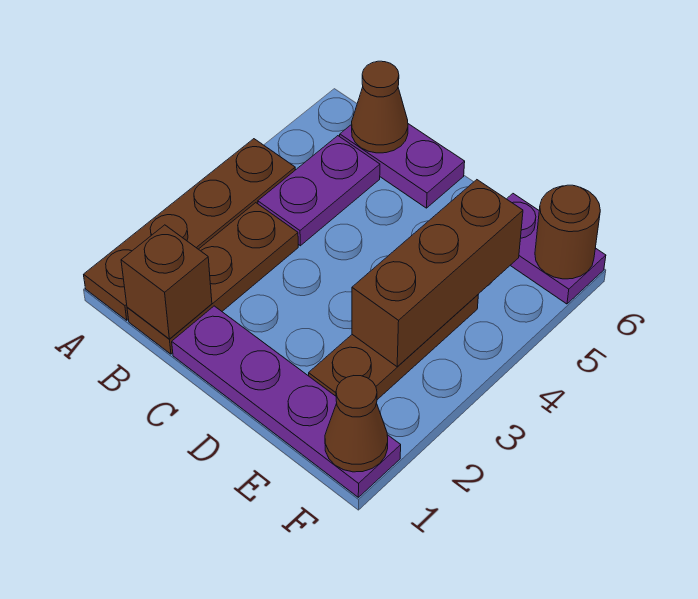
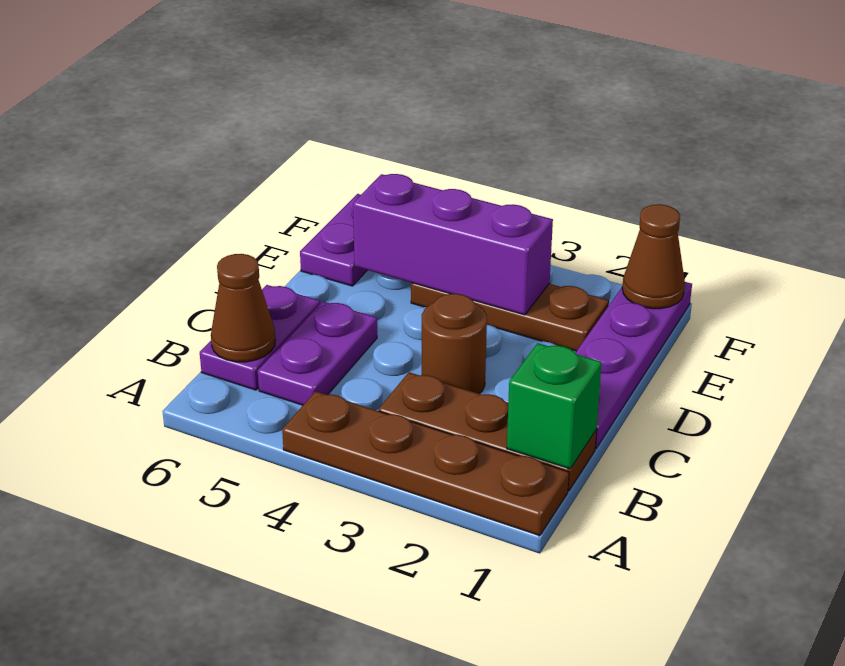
brown brick B1 level 2 -> green brick B1 level 2
purple plate B4:B5 level 1 -> purple plate B5:C5 level 1
brown brick E3:E5 level 2 -> purple brick E3:E5 level 2
brown round brick F6 level 2 -> brown round brick C3 level 1

